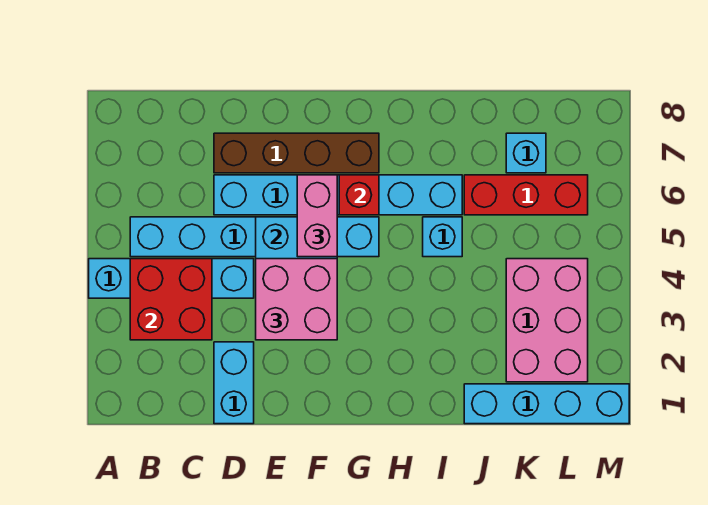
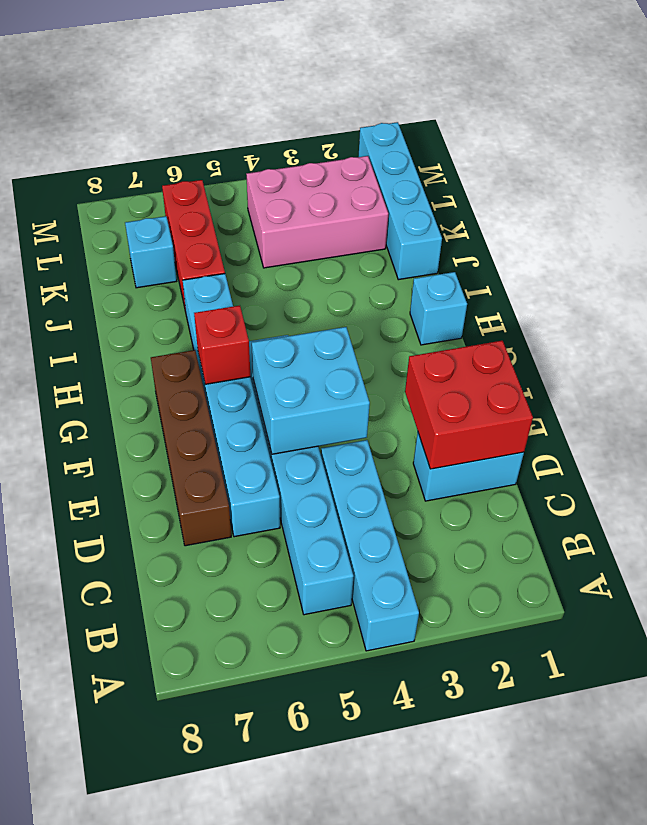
red brick B3:C4 level 2 -> red brick D1:E2 level 2
pink brick E3:F4 level 3 -> none
pink brick F5:F6 level 3 -> none
cyan brick I5 level 1 -> cyan brick H1 level 1

